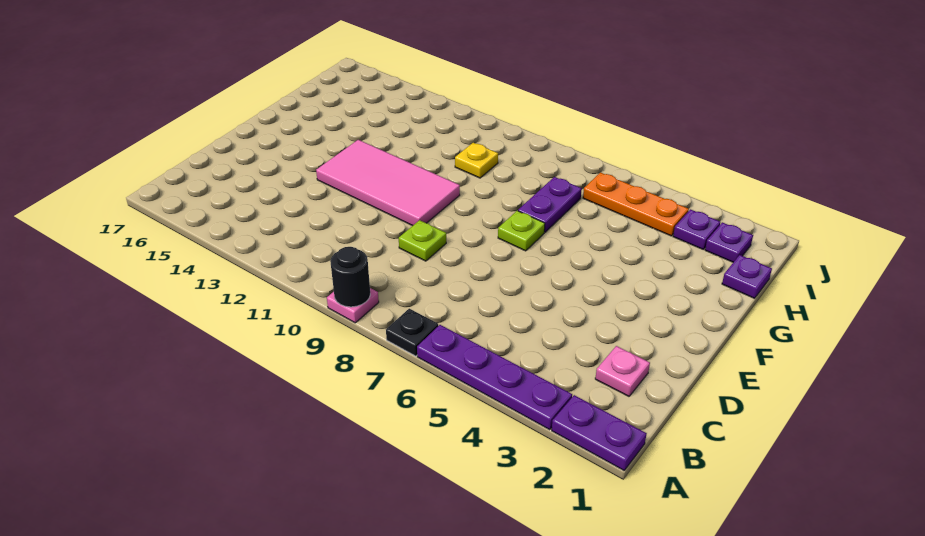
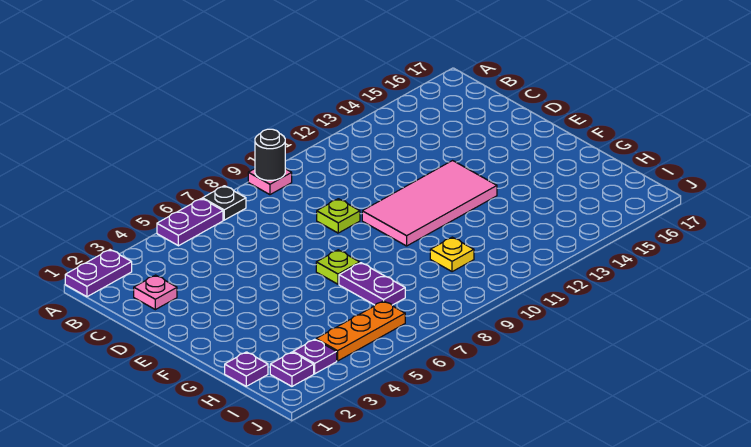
purple plate A3:A6 level 1 -> purple plate A5:A6 level 1

